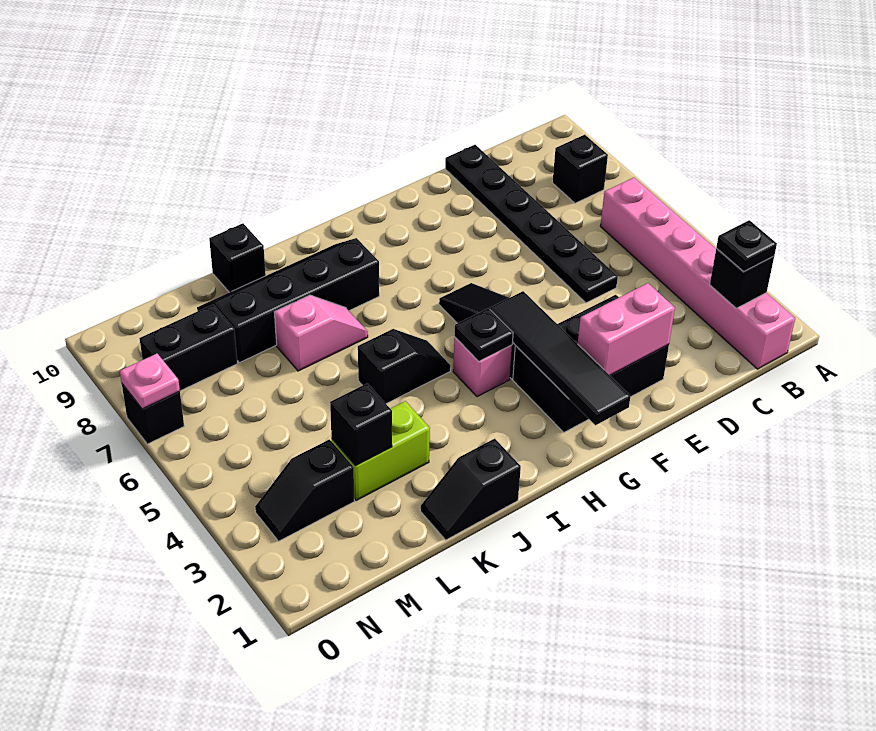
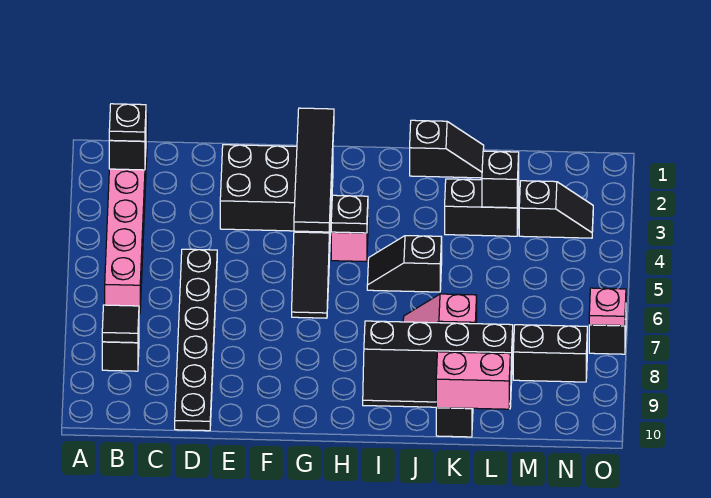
none -> black tile B8 level 2
pink brick E2:F2 level 2 -> pink brick K10:L10 level 2
lime brick K3:L3 level 1 -> black brick K3:L3 level 1

